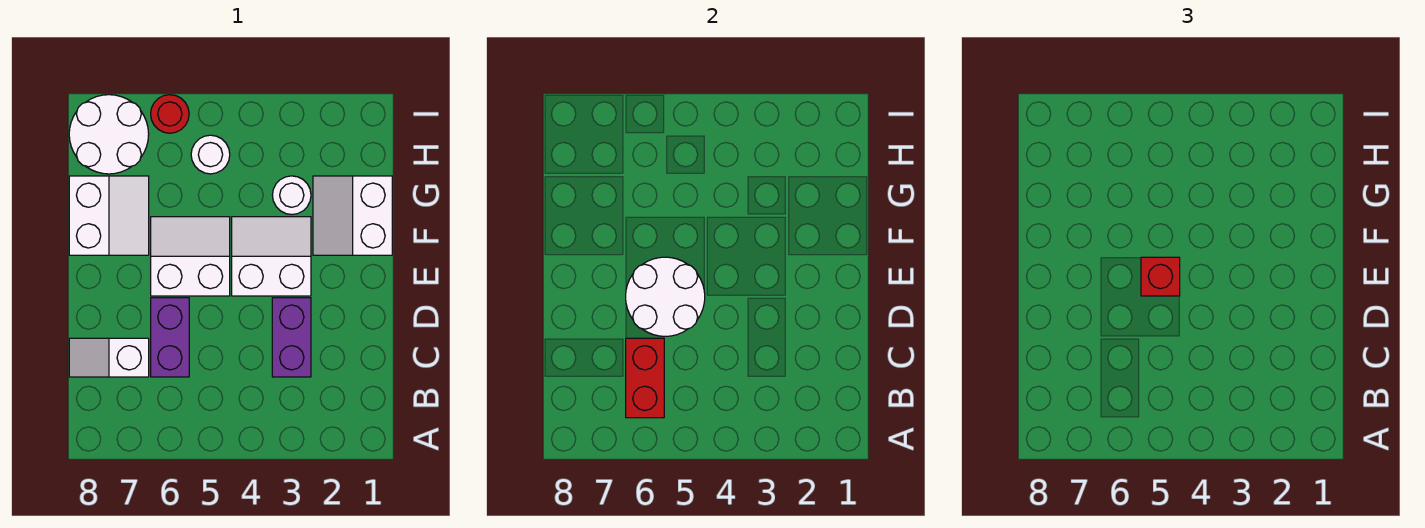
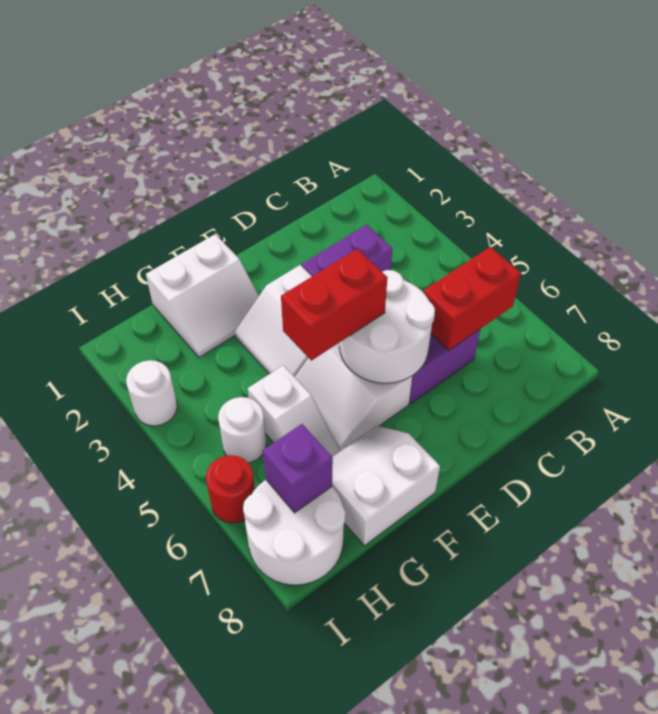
white slope C7:C8 level 1 top 7 -> white slope G5:G6 level 1 top 5
red brick E5 level 3 -> red brick E5:F5 level 3
white round brick G3 level 1 -> white round brick I3 level 1
none -> purple brick H7 level 2

